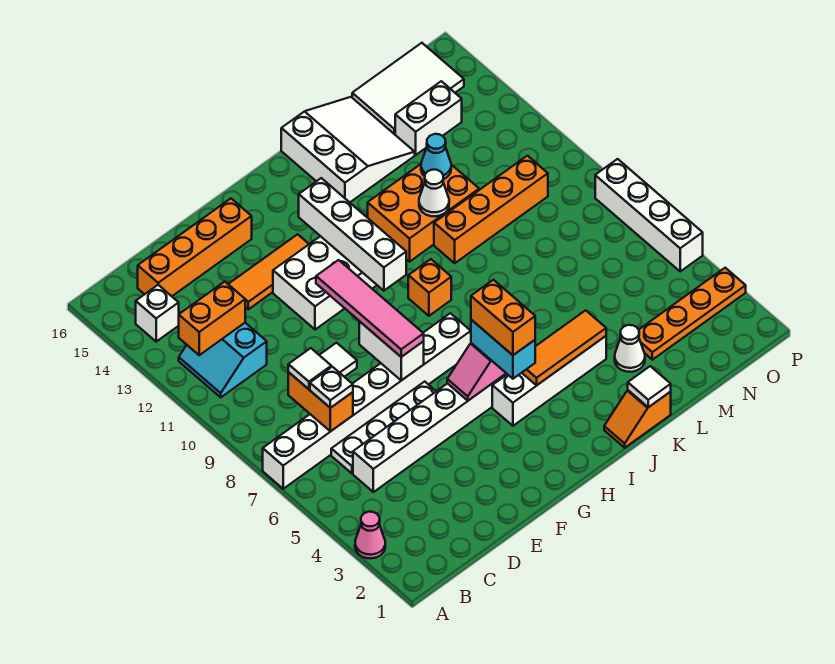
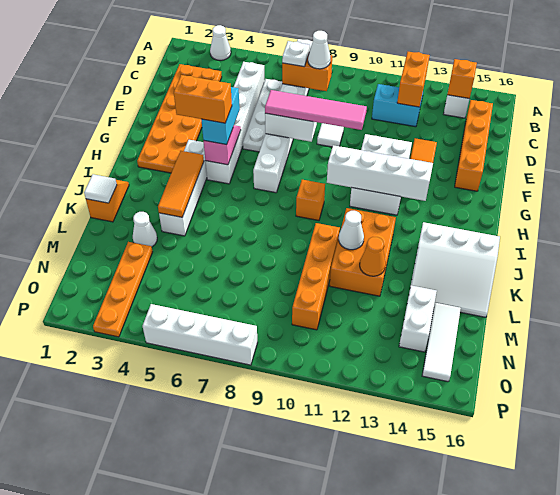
pink cone A3 level 1 -> white cone A3 level 1
none -> orange brick B14 level 2
none -> orange plate C2:H3 level 1
white tile C8 level 3 -> white cone C8 level 3
cyan brick H4:H5 level 3 -> cyan brick G5:H5 level 3
cyan cone L12 level 2 -> orange cone L12 level 2
white tile M15:O16 level 1 -> white tile M15:O15 level 1

